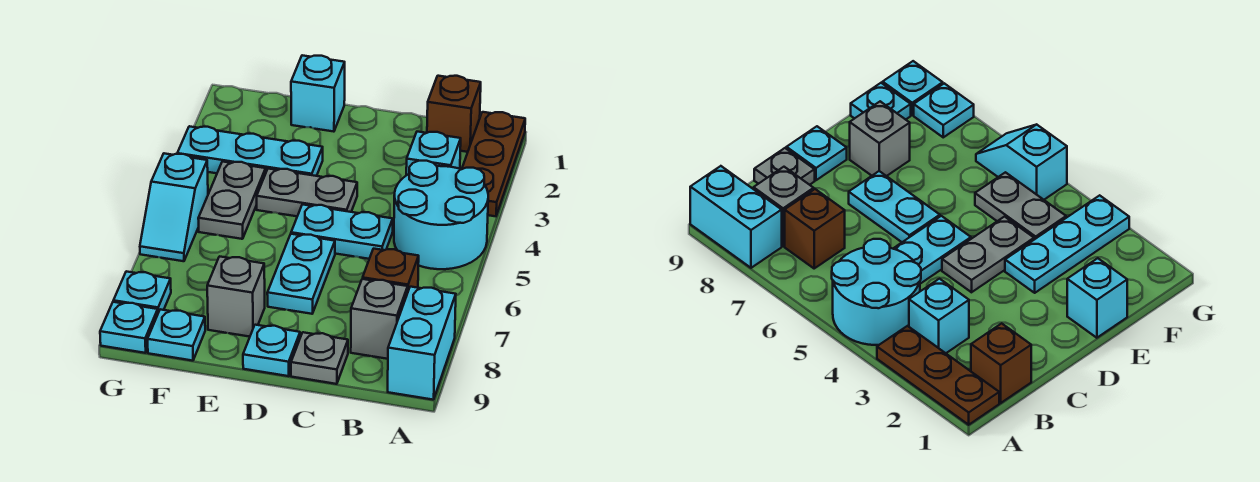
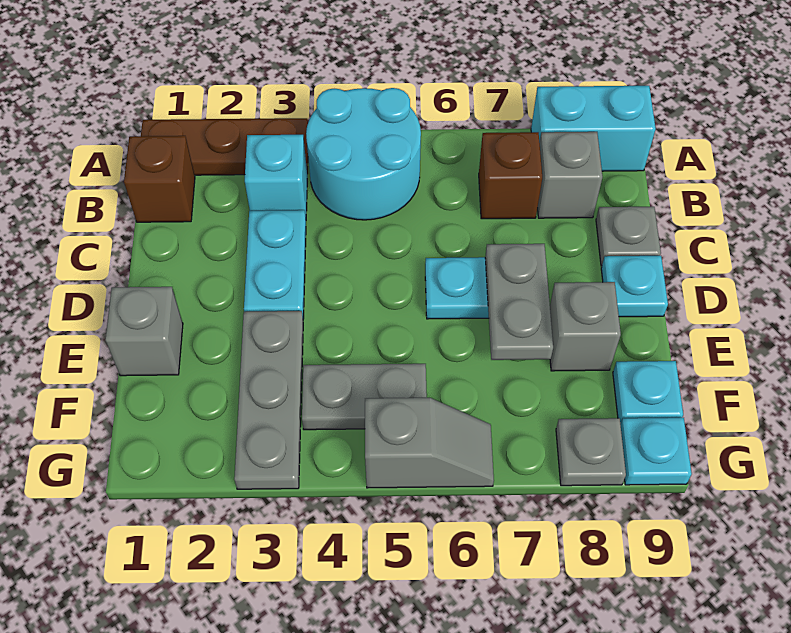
cyan plate C5:D5 level 1 -> cyan plate C3:D3 level 1
grey plate D4:E4 level 1 -> grey plate D7:E7 level 2
cyan brick E1 level 1 -> grey brick E1 level 1
cyan plate E3:G3 level 1 -> grey plate E3:G3 level 1
cyan slope G5:G6 level 1 top 5 -> grey slope G5:G6 level 1 top 5
cyan plate G8 level 1 -> grey plate G8 level 1

